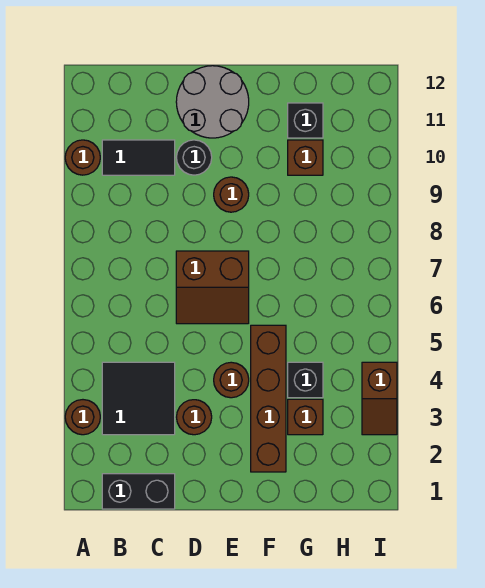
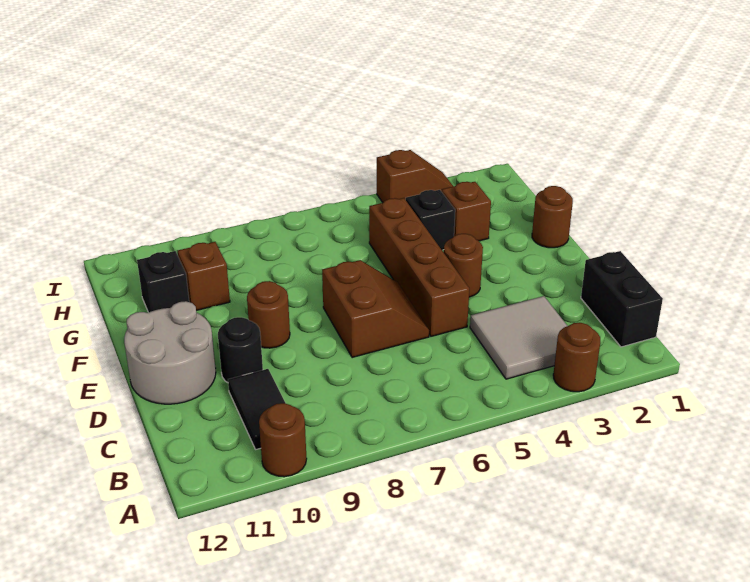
black tile B3:C4 level 1 -> grey tile B3:C4 level 1
brown round brick D3 level 1 -> brown round brick F1 level 1
brown brick F2:F5 level 1 -> brown brick D5:G5 level 1

